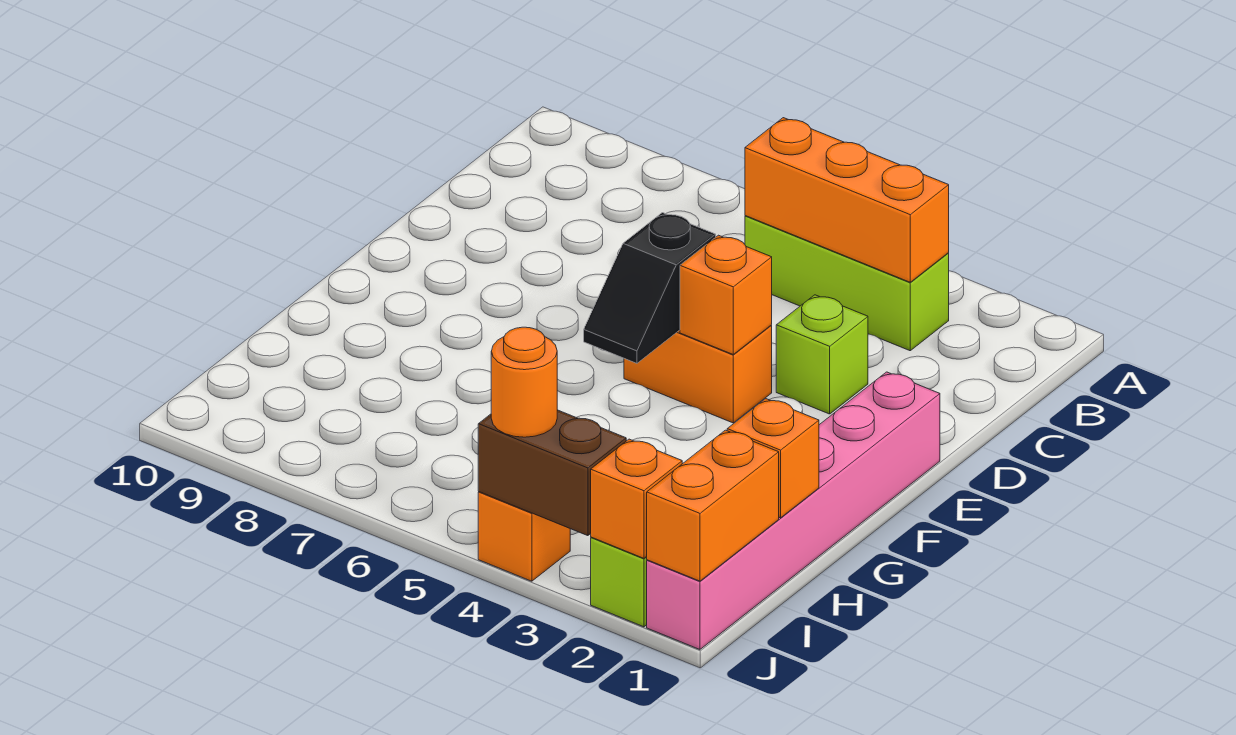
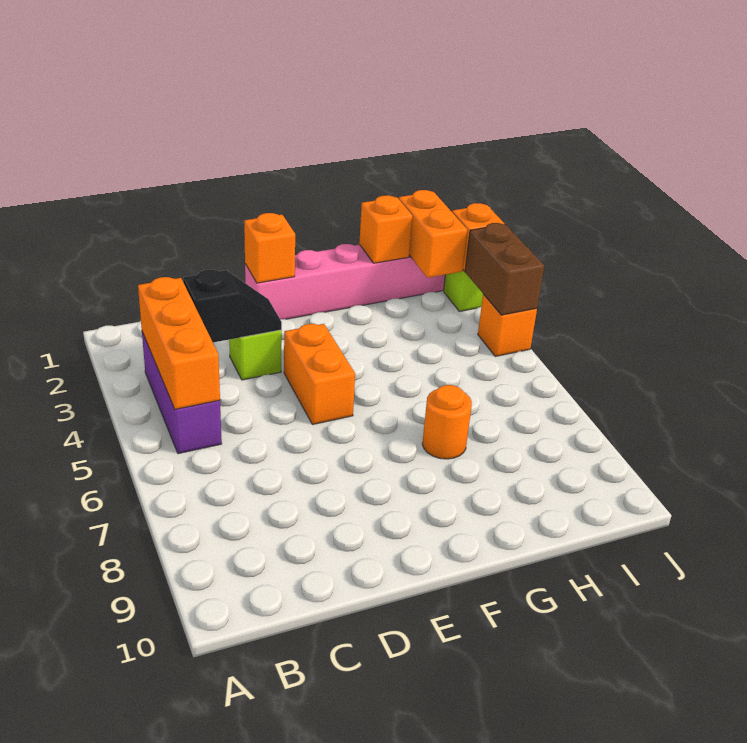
lime brick B3:B5 level 1 -> purple brick B3:B5 level 1
orange brick E4 level 2 -> orange brick E1 level 2
black slope E5:F5 level 2 top E -> black slope C3:D3 level 2 top C
orange brick I1:J1 level 2 -> orange brick I1:I2 level 2
orange round brick J4 level 3 -> orange round brick G7 level 1

